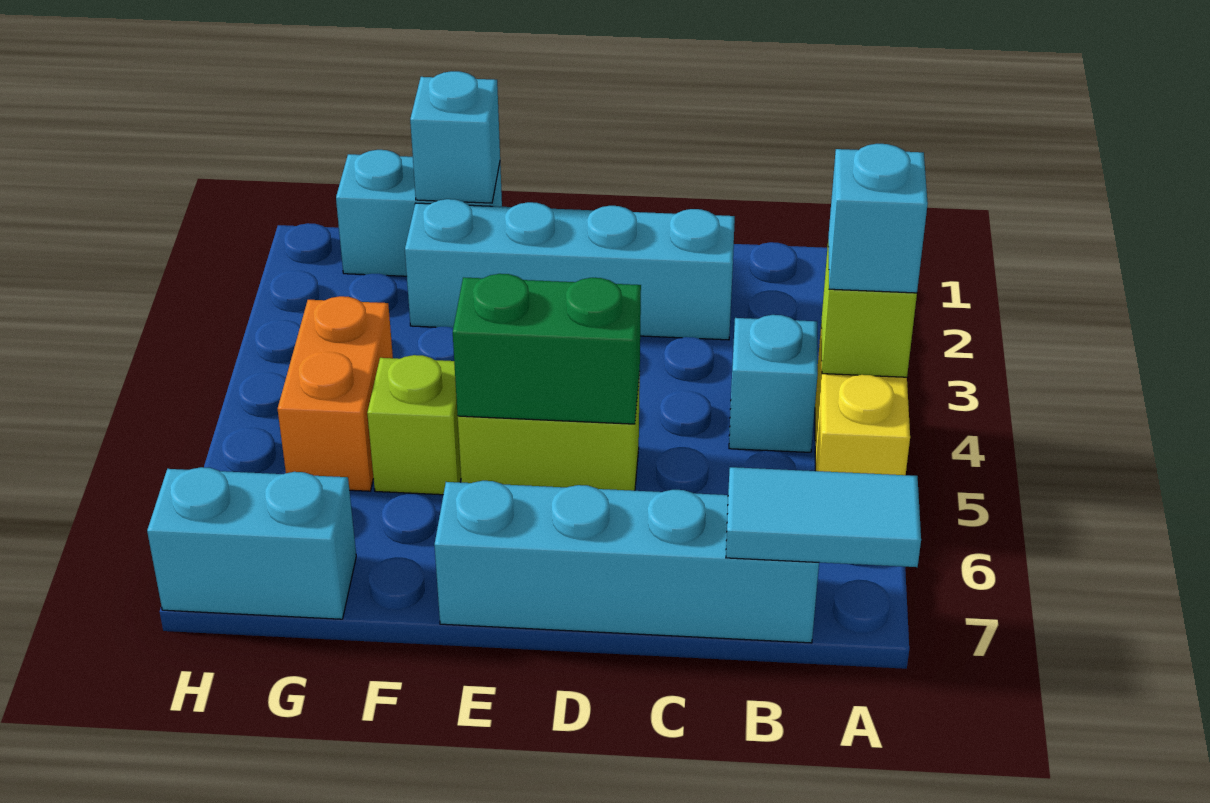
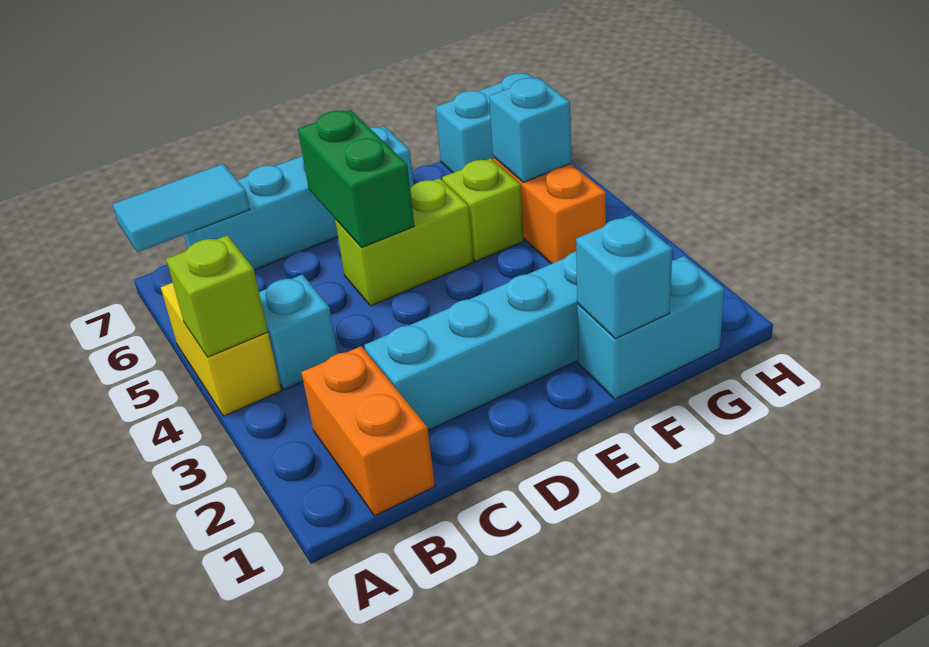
cyan brick A4 level 3 -> cyan brick G5 level 2
none -> orange brick B1:B2 level 1
green brick D5:E5 level 2 -> green brick D5:D6 level 2

